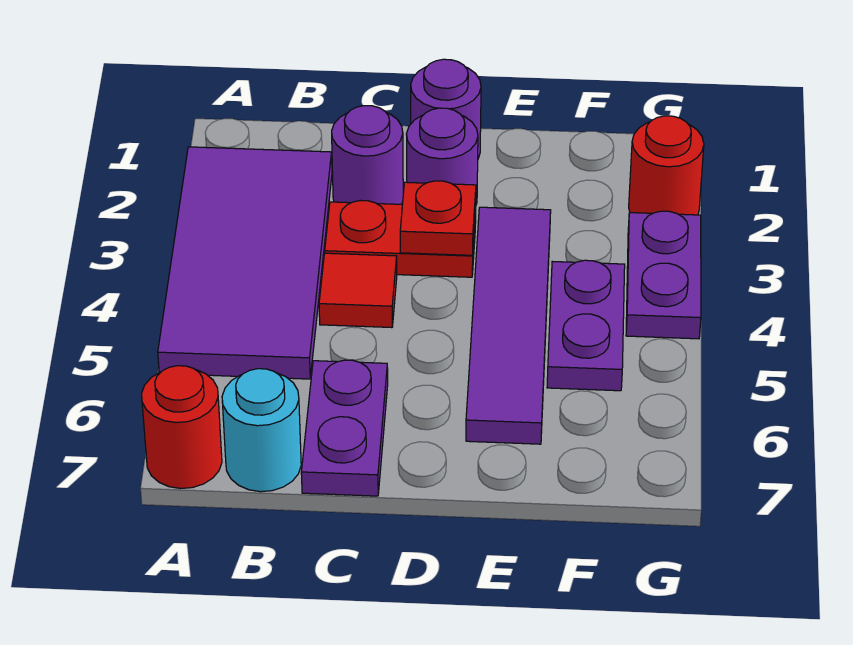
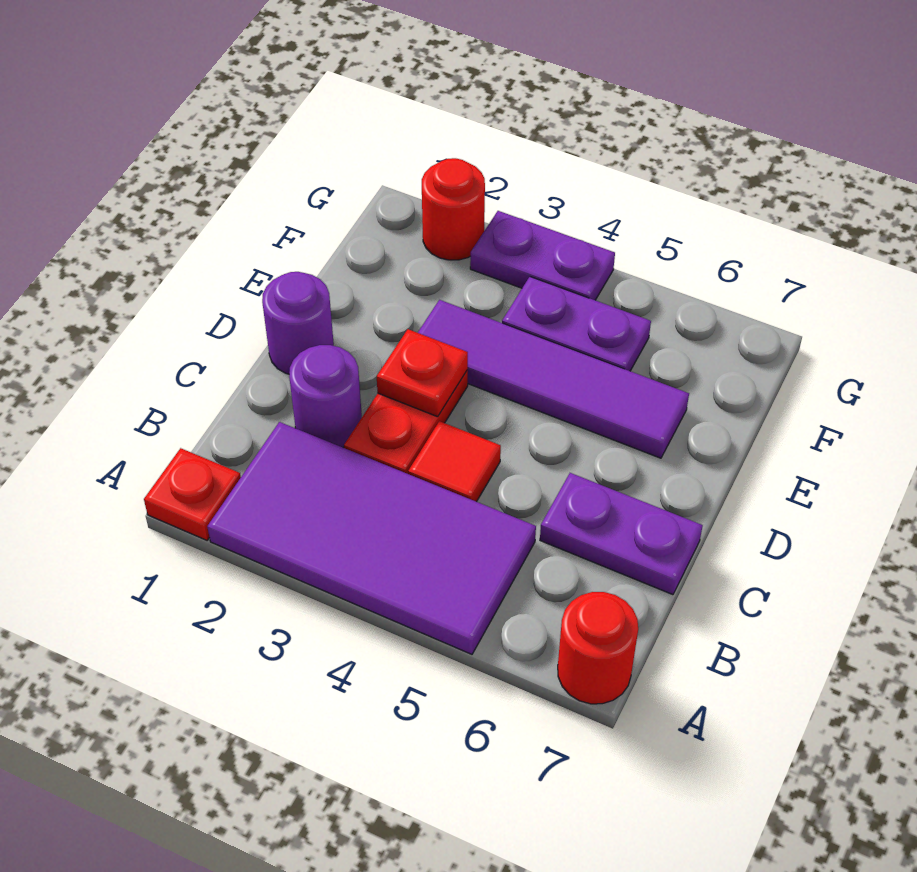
none -> red plate A1 level 1
cyan round brick B7 level 1 -> none
purple round brick D2 level 1 -> none

